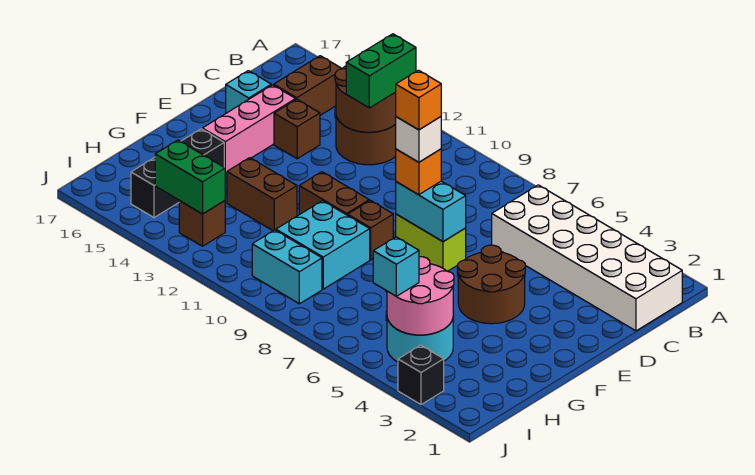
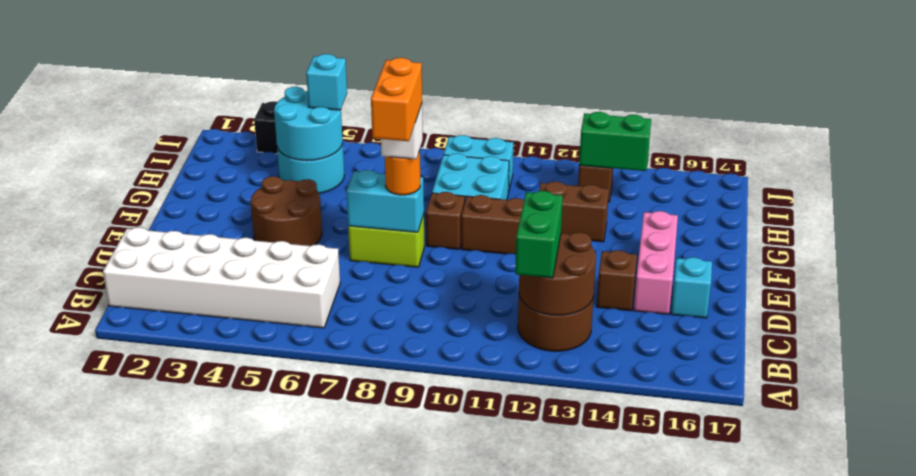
brown brick B15:C15 level 1 -> none
orange brick E8 level 3 -> orange round brick E8 level 3
orange brick E8 level 5 -> orange brick D8:E8 level 5
black brick G15:I15 level 1 -> none
pink round brick H4:I5 level 2 -> cyan round brick H4:I5 level 2

